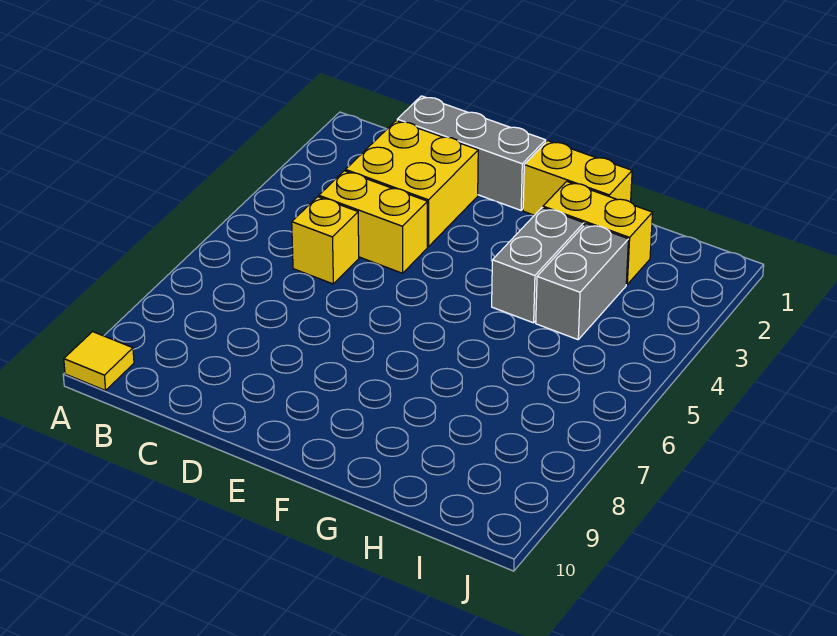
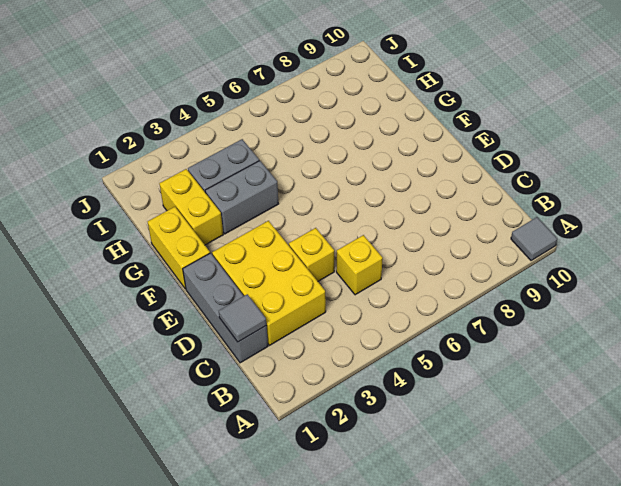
yellow tile A10 level 1 -> grey tile A10 level 1
none -> grey tile C1 level 2
yellow brick C2:D3 level 1 -> yellow brick C2:E3 level 1
yellow brick C4:D4 level 1 -> yellow brick D4 level 1

